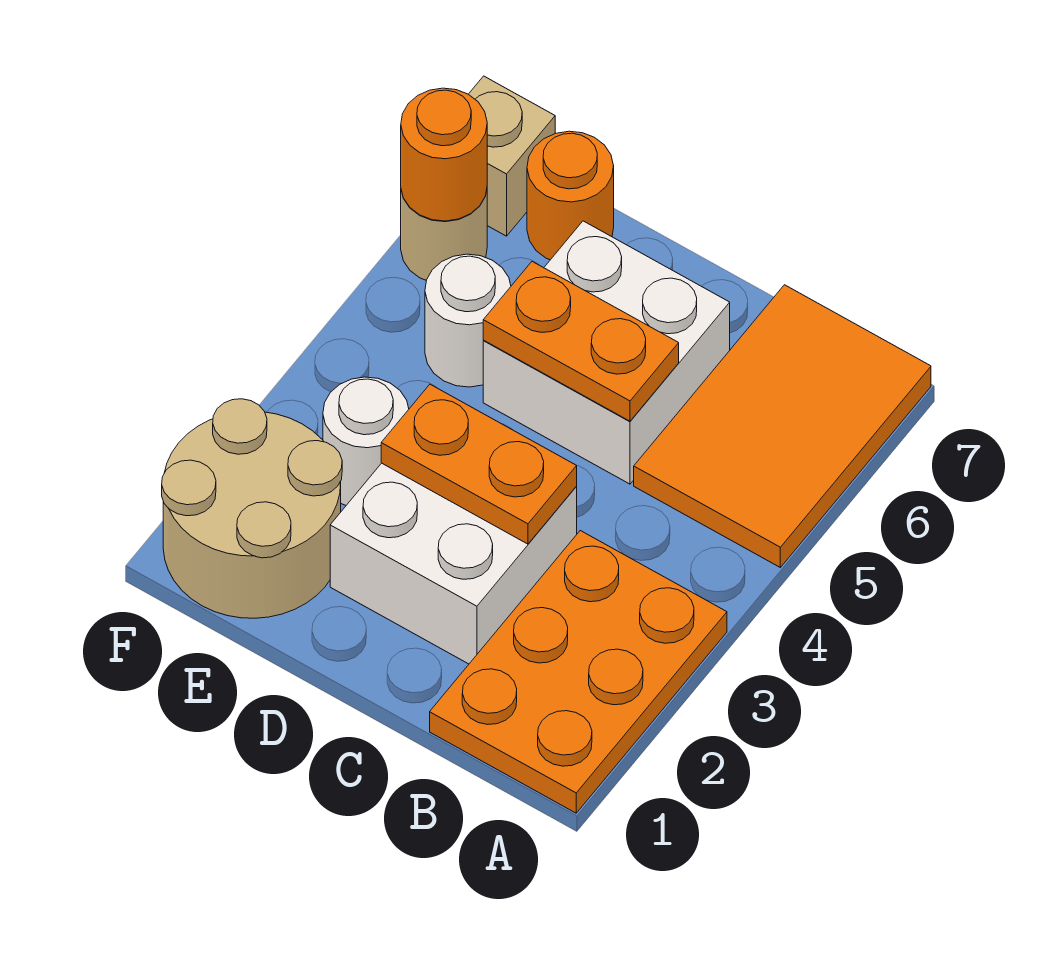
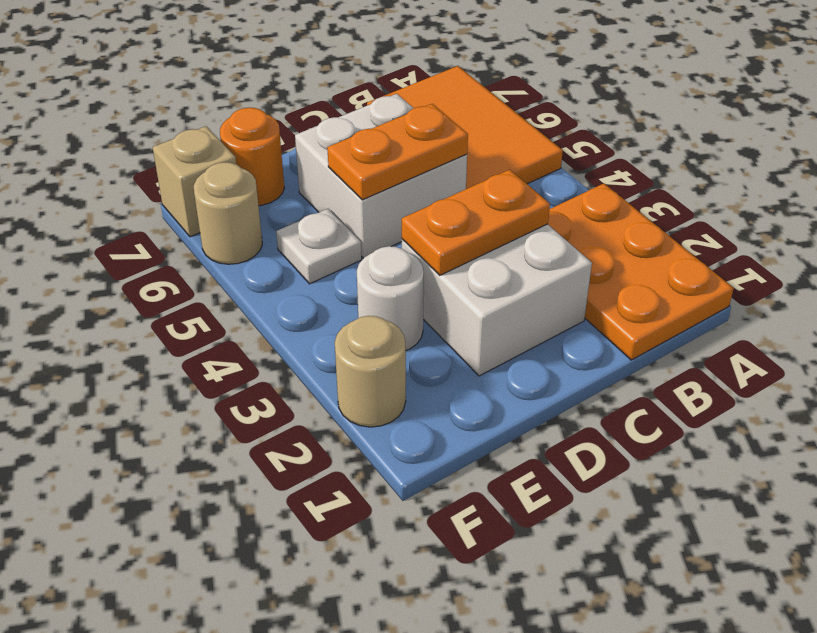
tan round brick E1:F2 level 1 -> tan round brick F2 level 1
white round brick E5 level 1 -> white plate E5 level 1
orange round brick F6 level 2 -> none

